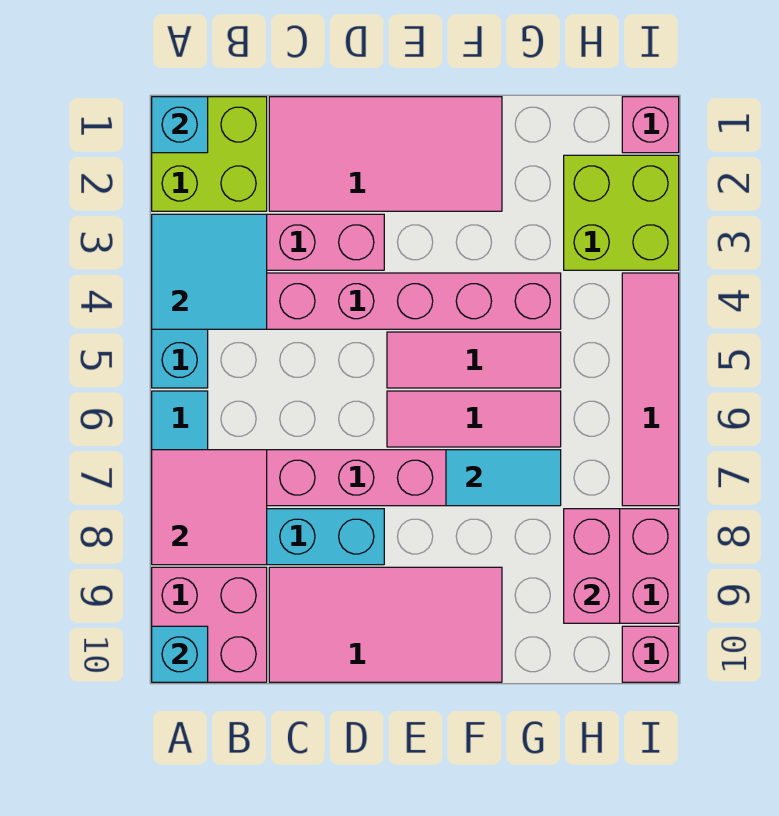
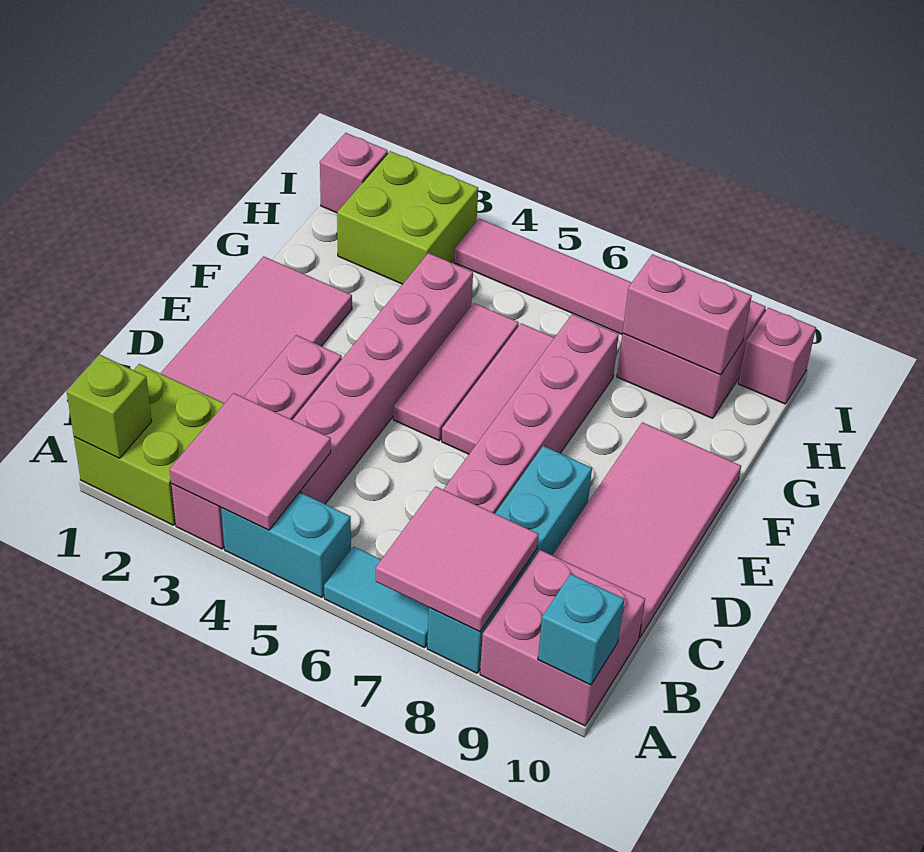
cyan brick A1 level 2 -> lime brick A1 level 2
cyan tile A3:B4 level 2 -> pink tile A3:B4 level 2
cyan tile F7:G7 level 2 -> none

